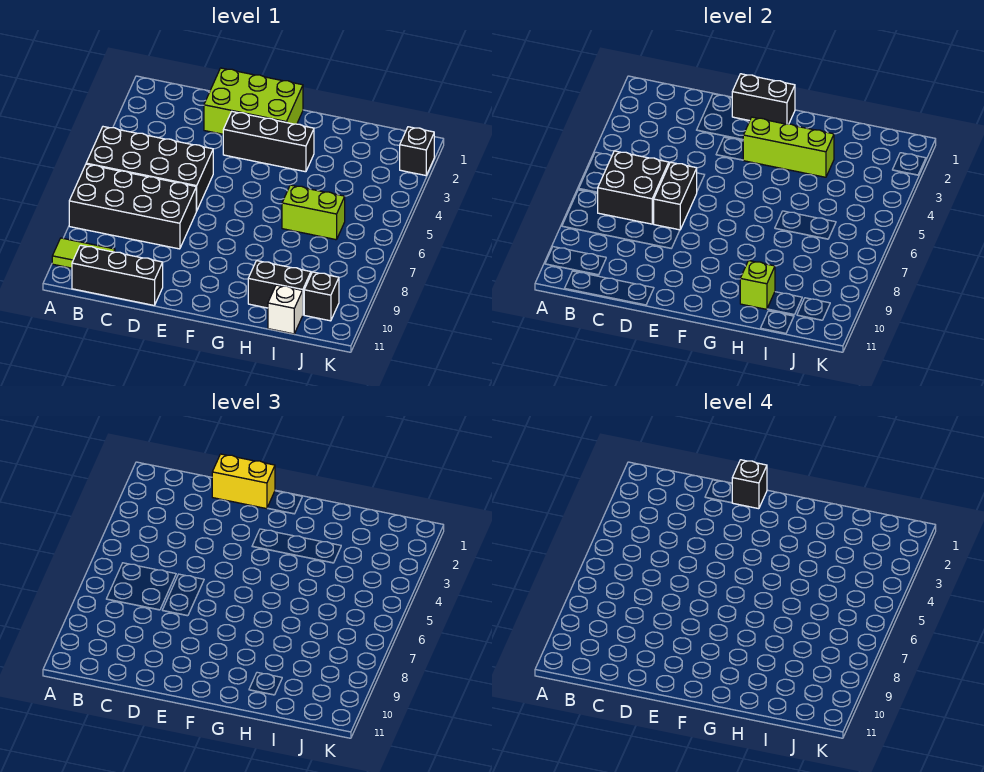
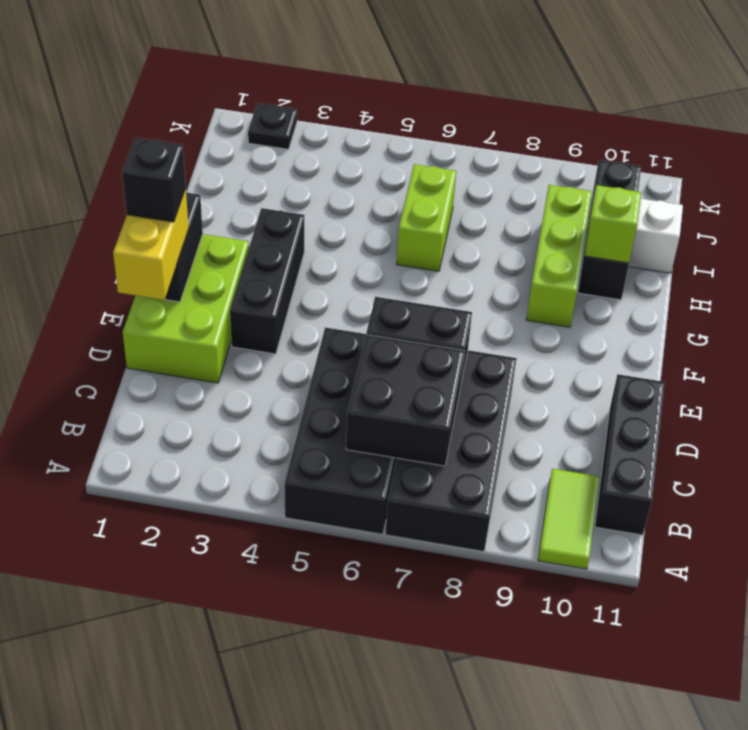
lime brick F3:H3 level 2 -> lime brick G9:I9 level 1
black brick K2 level 1 -> black plate K2 level 1

